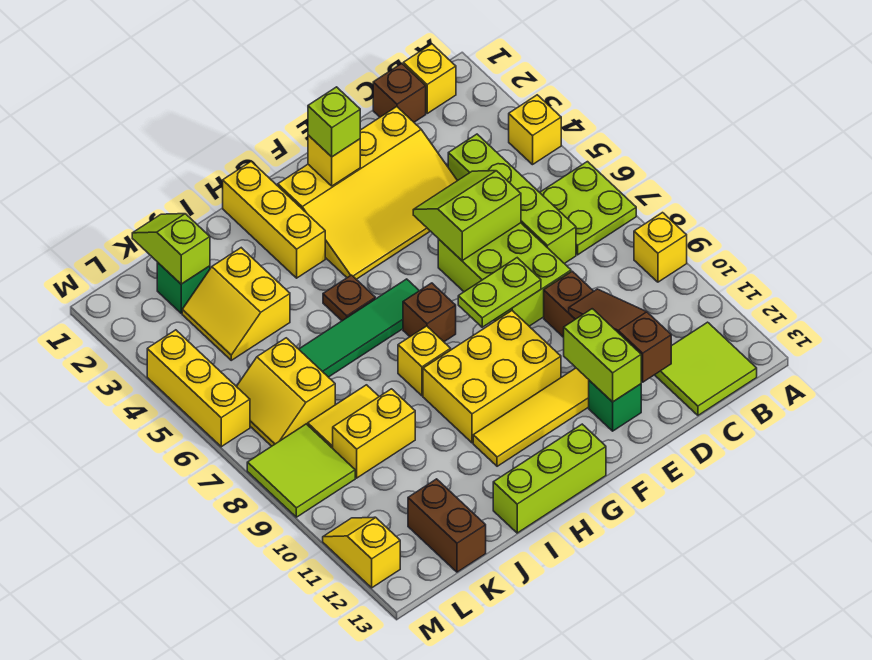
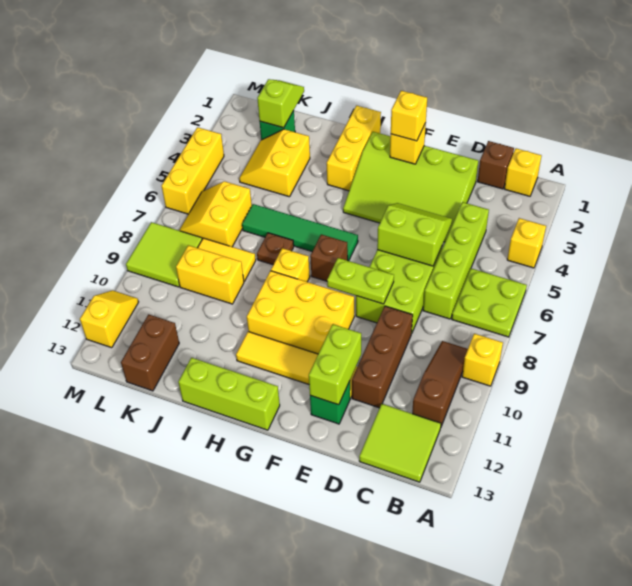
yellow slope D2:G4 level 1 top 2 -> lime slope D2:G4 level 1 top 2
brown slope D10:D12 level 2 top 12 -> brown slope B9:B11 level 1 top 11
lime brick F2 level 3 -> yellow brick F2 level 3
brown plate H5 level 1 -> brown plate I7 level 1

